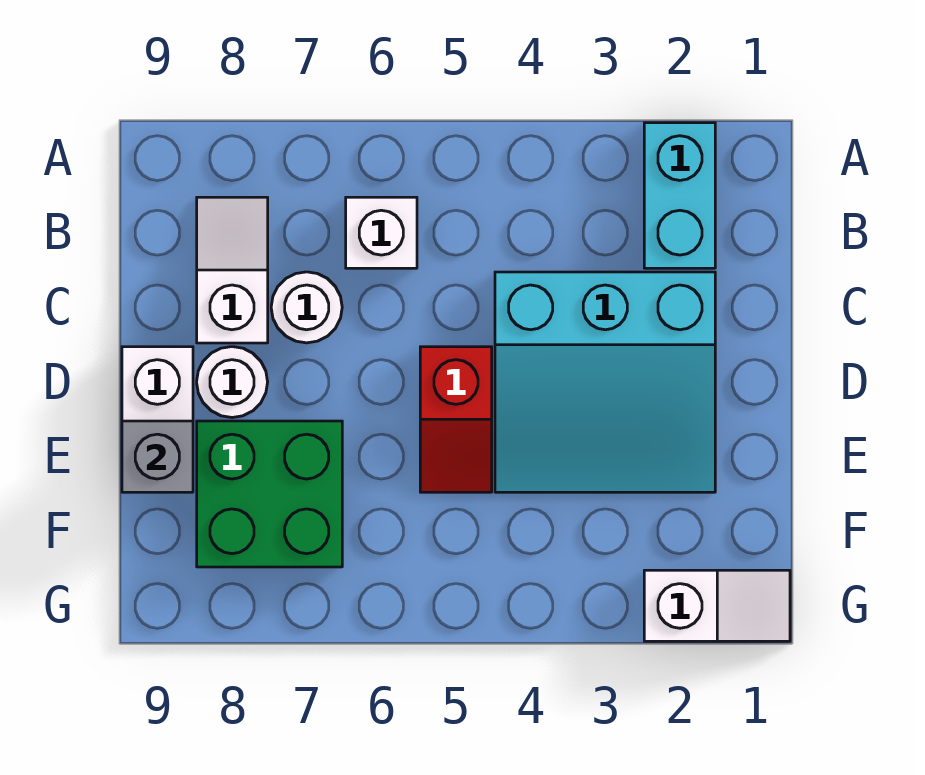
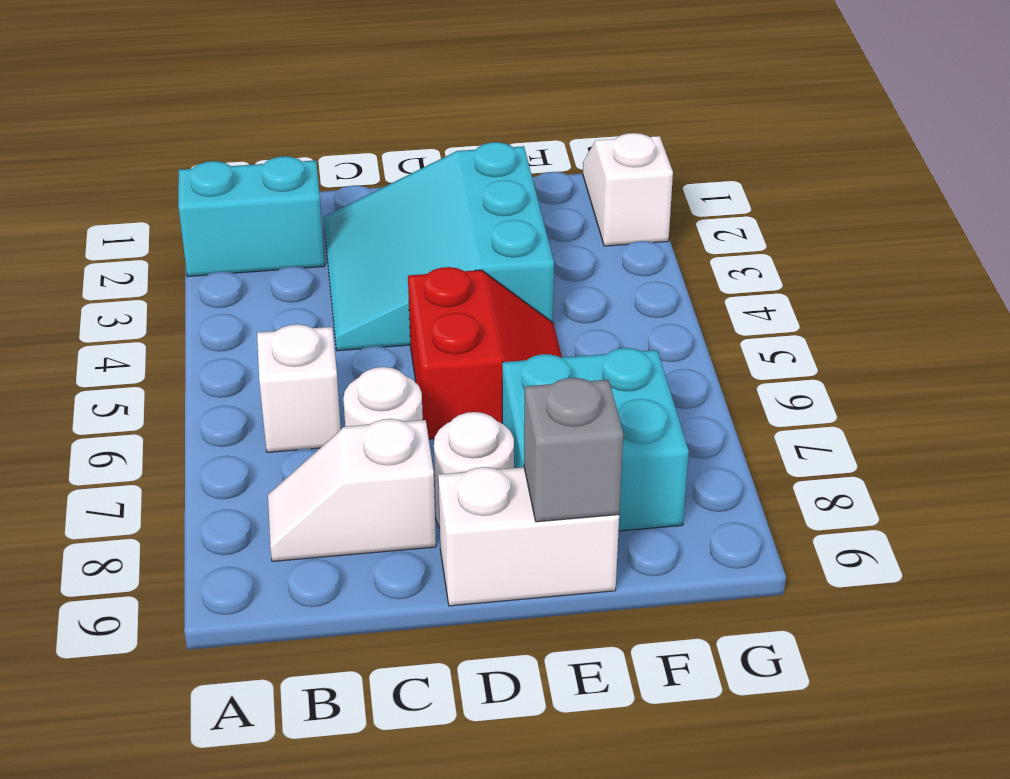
cyan slope C2:E4 level 1 top C -> cyan slope C2:E4 level 1 top E
red slope D5:E5 level 1 top D -> red slope D5:E6 level 1 top D
green brick E7:F8 level 1 -> cyan brick E7:F8 level 1

